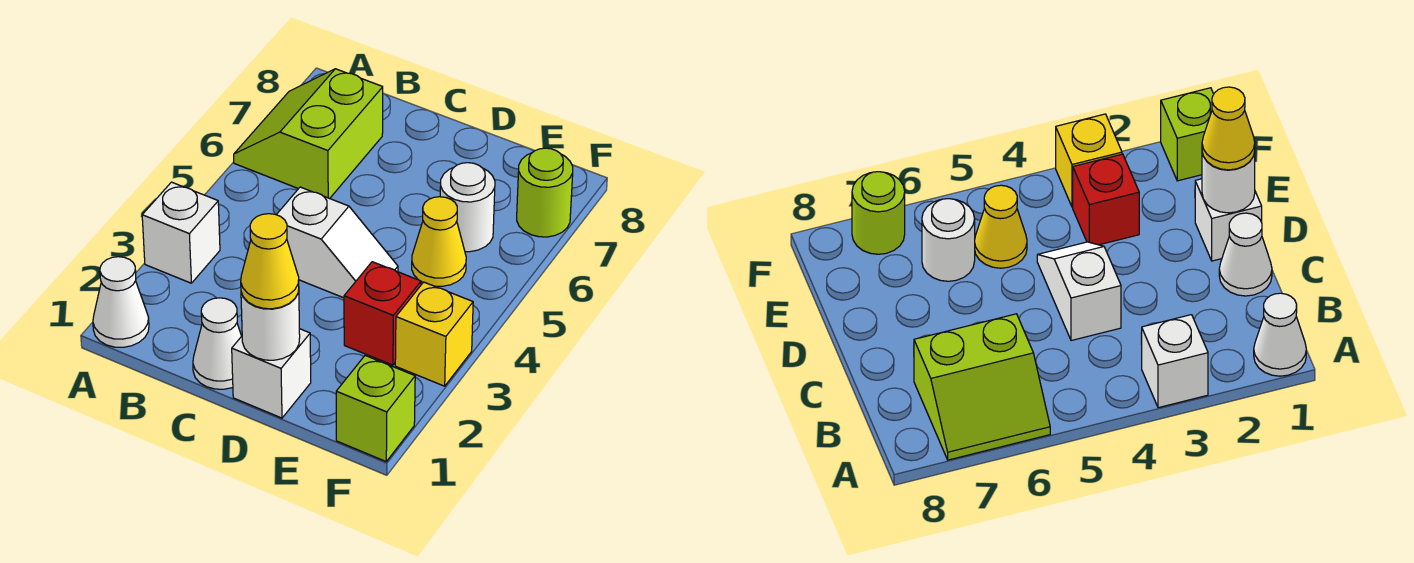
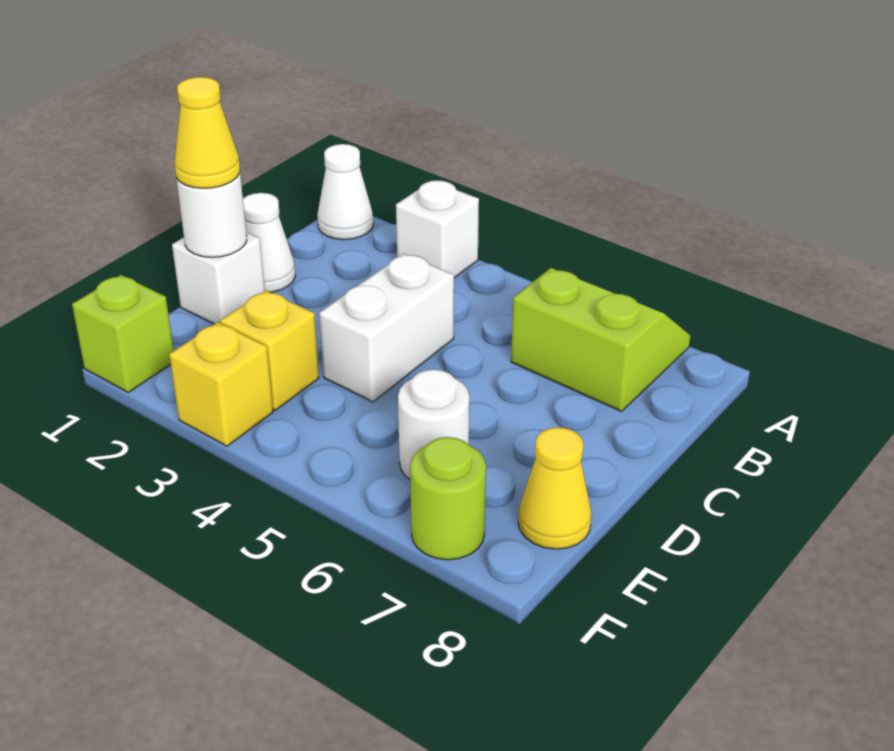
white slope C4:D4 level 1 top C -> white brick C4:D4 level 1
red brick E3 level 1 -> yellow brick E3 level 1
yellow cone E5 level 1 -> yellow cone E8 level 1

